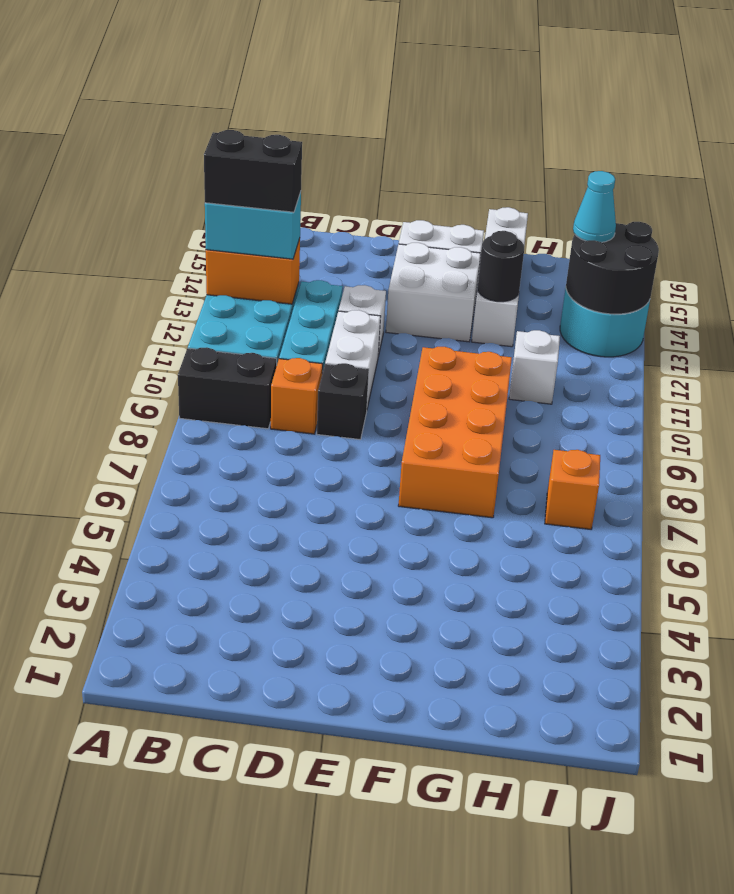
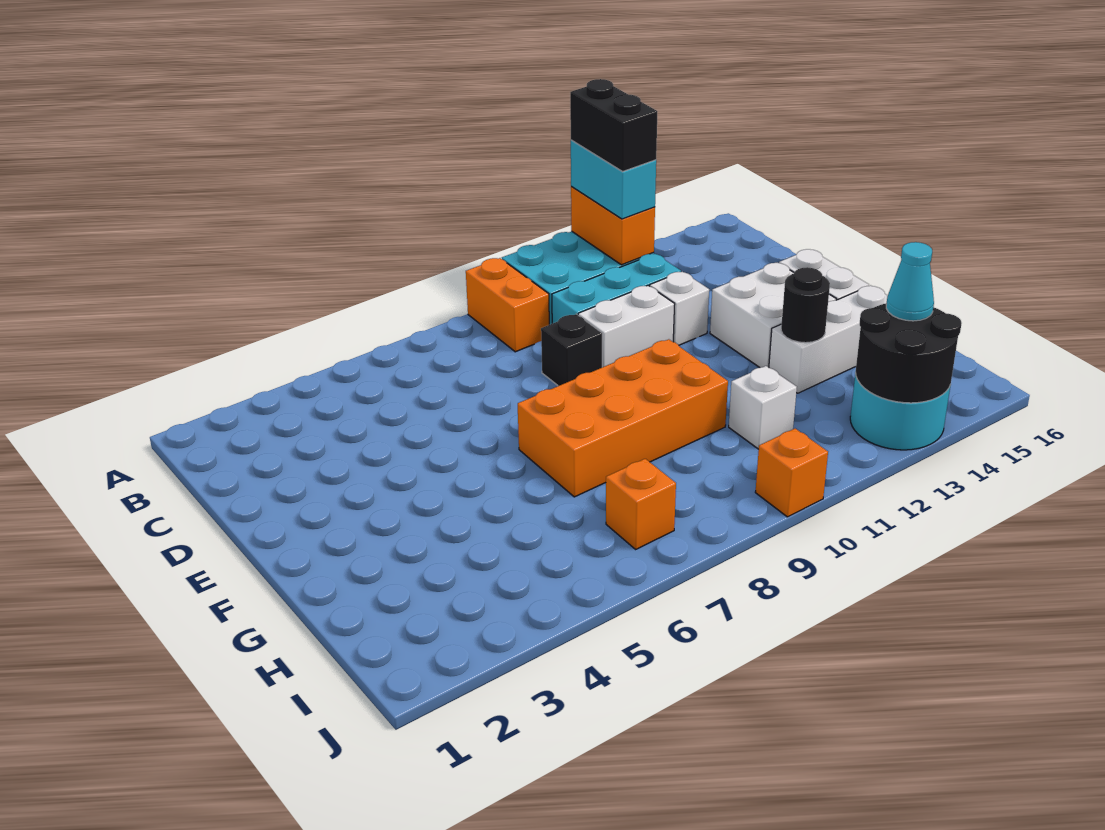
black brick A9:B9 level 1 -> orange brick A9:B9 level 1
orange brick C9 level 1 -> orange brick J10 level 1
white brick G13:G16 level 1 -> white brick G13:G15 level 1

